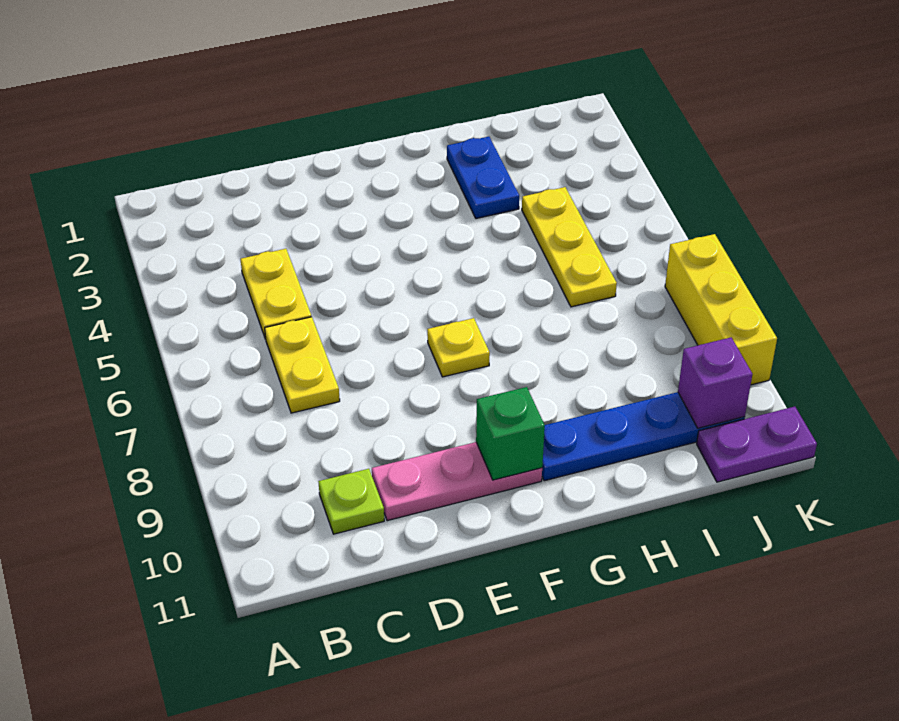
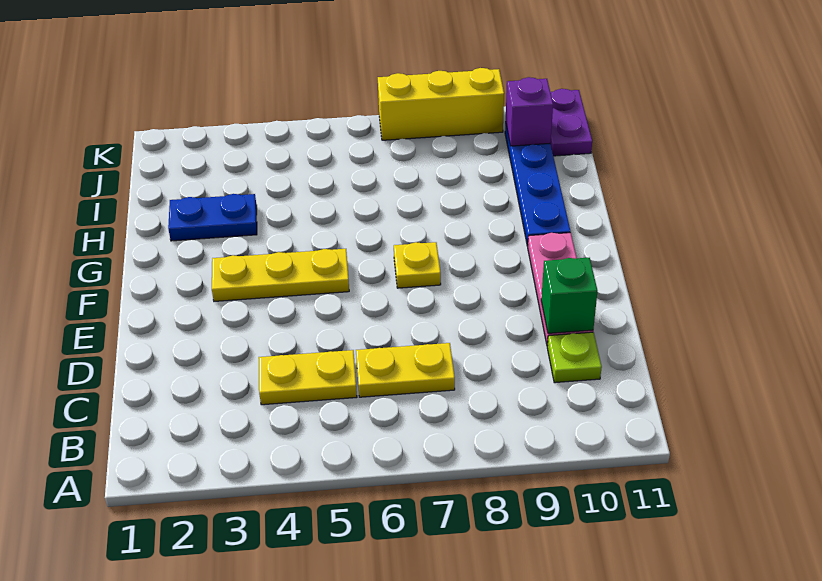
green brick F10 level 2 -> green brick D10 level 2
yellow plate I4:I6 level 1 -> yellow plate F3:F5 level 1

